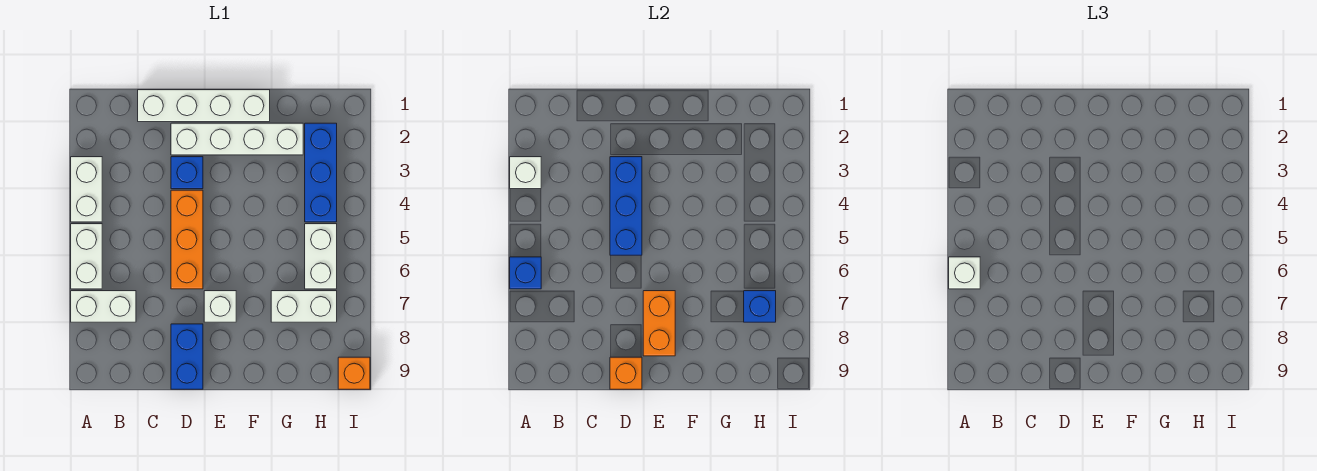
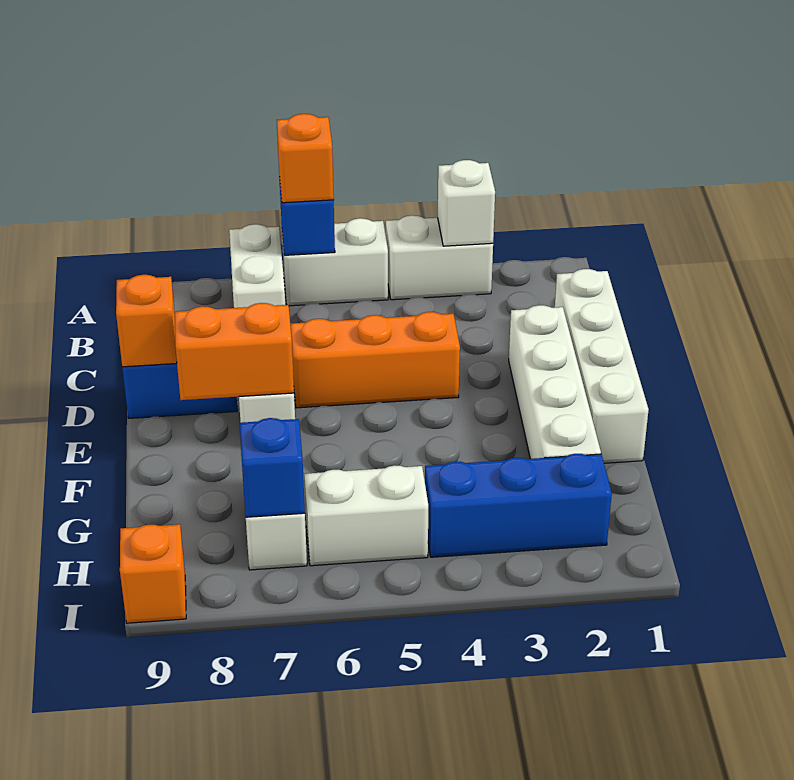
white brick A6 level 3 -> orange brick A6 level 3
blue brick D3 level 1 -> none
blue brick D3:D5 level 2 -> none

